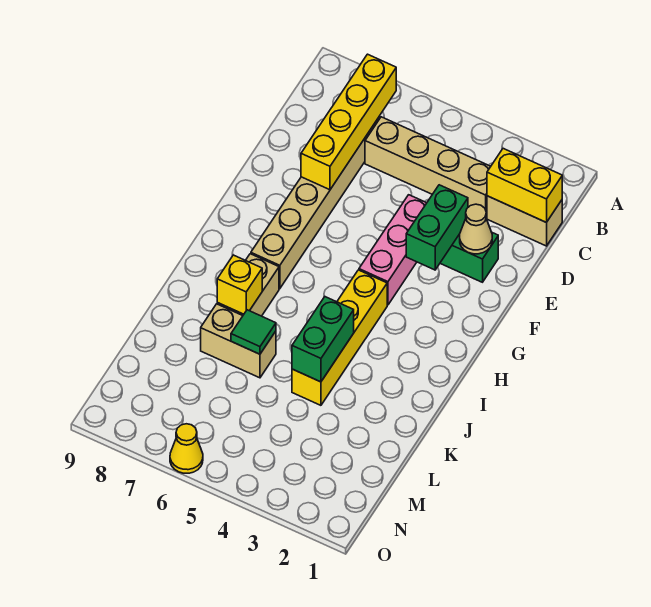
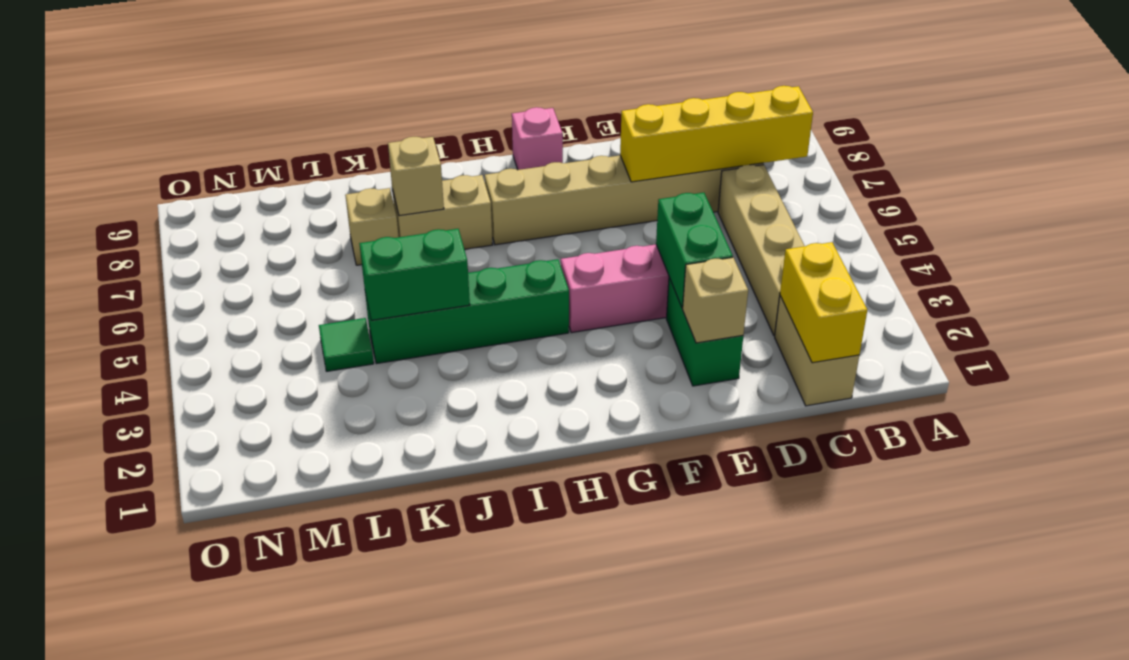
tan cone E2 level 2 -> tan brick E2 level 2
green brick E3:F3 level 2 -> green brick E3:E4 level 2
none -> pink brick G9 level 1
yellow brick H4:K4 level 1 -> green brick H4:K4 level 1
yellow brick J7 level 2 -> tan brick J7 level 2
tan brick K6:K7 level 1 -> tan brick K7 level 1
green tile K6 level 2 -> green tile L4 level 1
yellow cone O6 level 1 -> none

